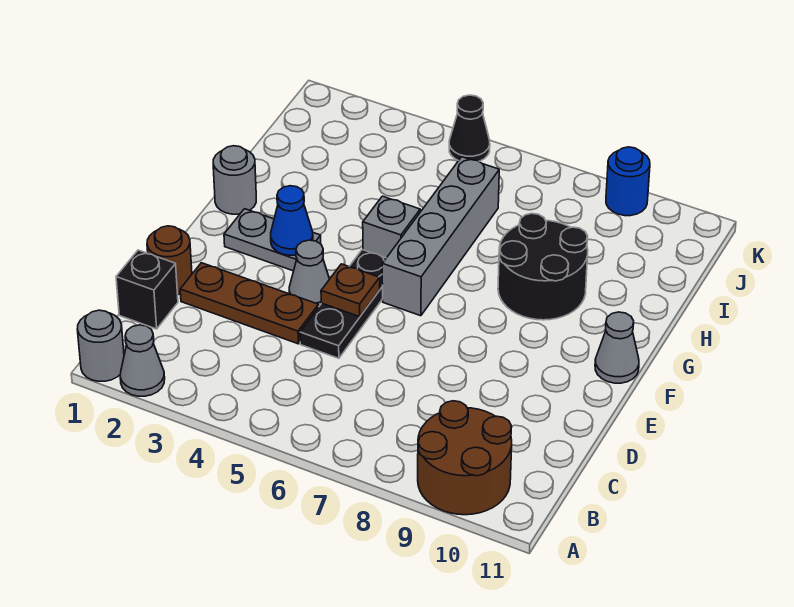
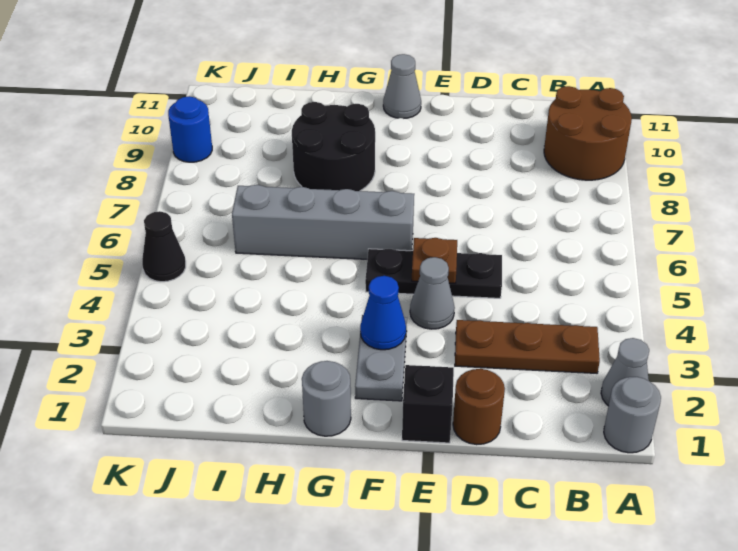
black brick C1 level 1 -> black brick E1 level 1
brown plate D2:D4 level 1 -> brown plate B3:D3 level 1
grey brick G5 level 1 -> none

